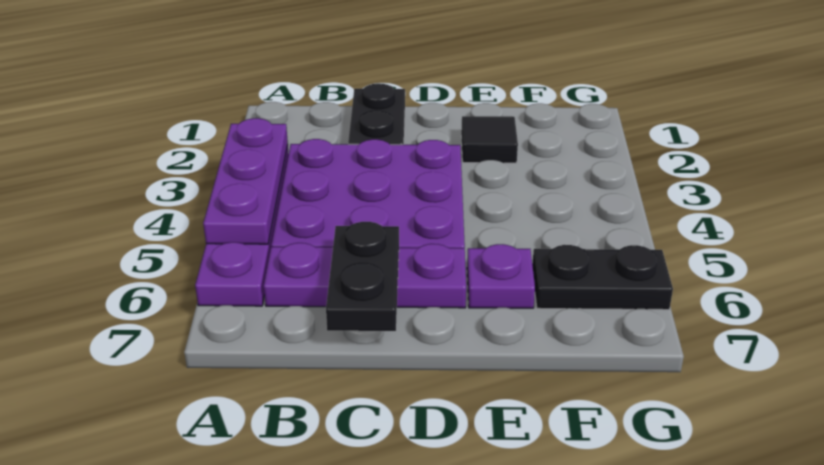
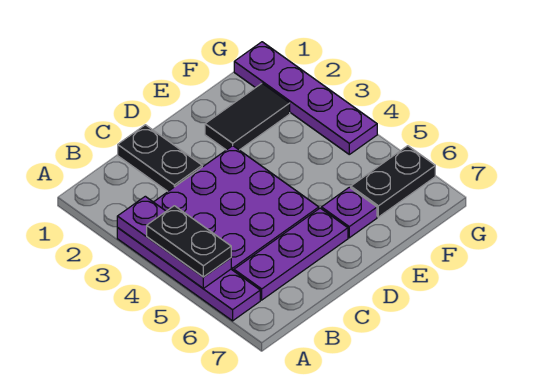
black plate C6:C7 level 2 -> black plate A4:A5 level 3
black tile E2 level 1 -> black tile E2:F2 level 1
none -> purple plate G1:G4 level 1

